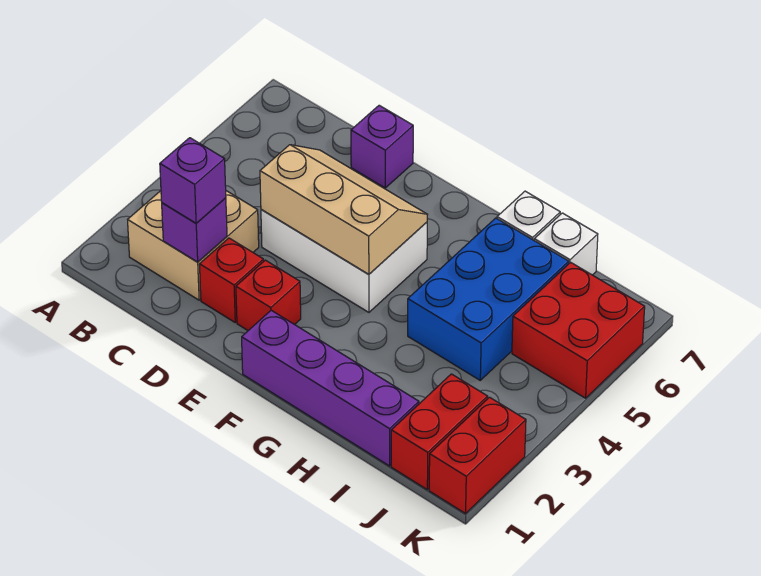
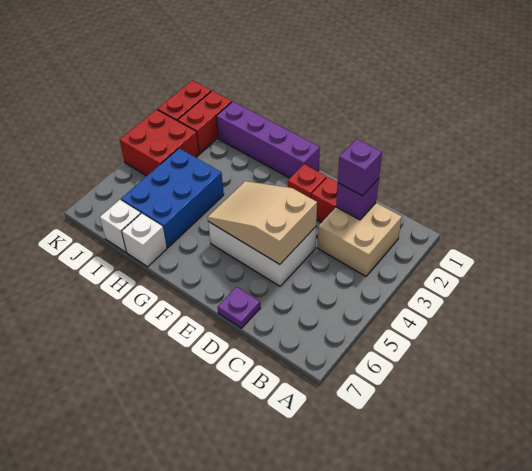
tan slope D4:F5 level 2 top 4 -> tan slope D4:F5 level 2 top D
purple brick D7 level 1 -> purple plate D7 level 1
red brick J5:K6 level 1 -> red brick J3:K4 level 1

